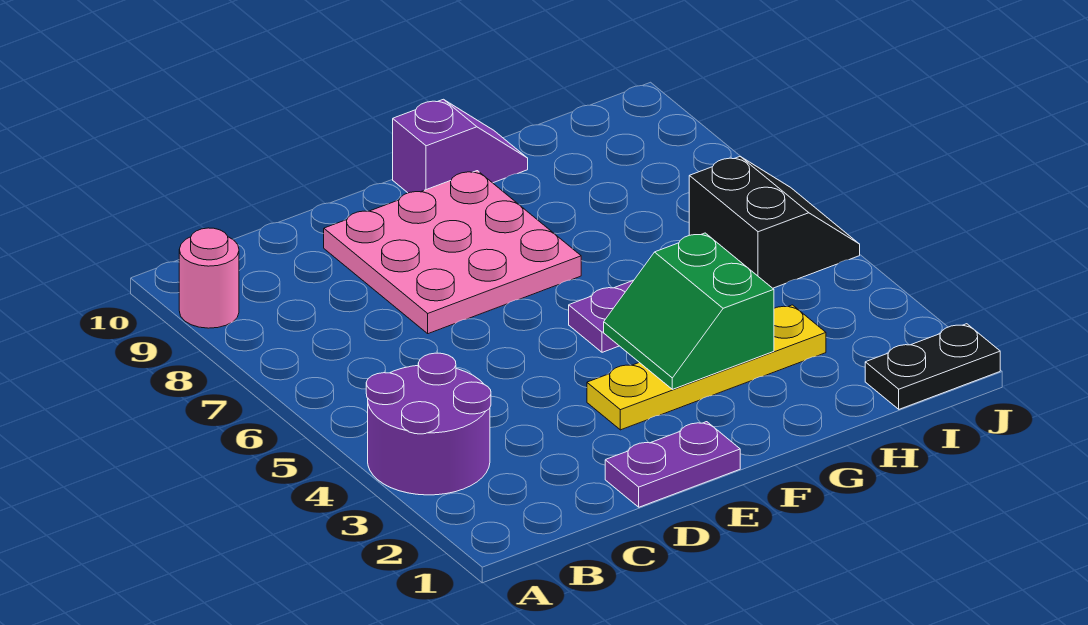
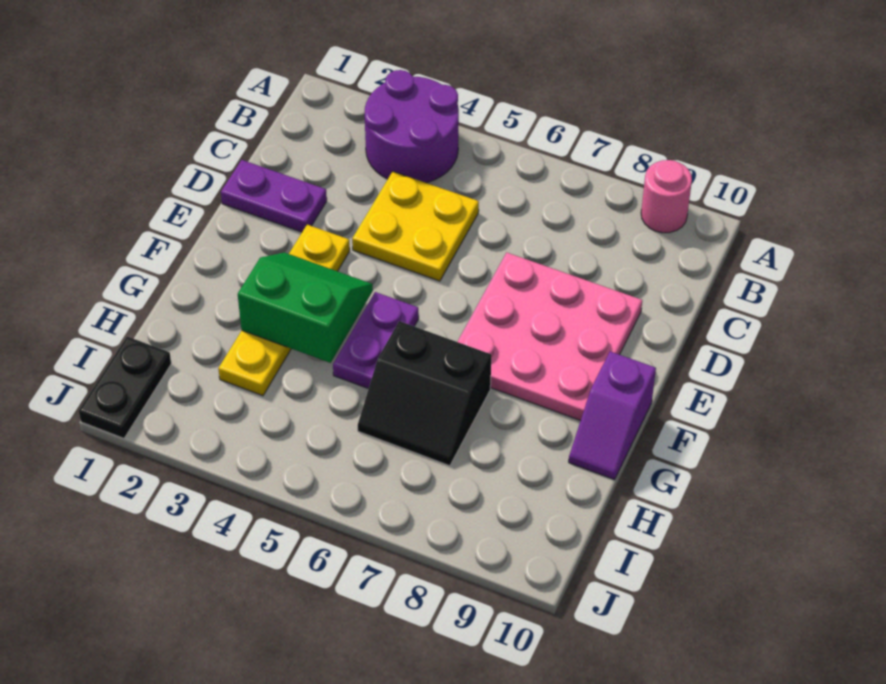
none -> yellow plate C4:D5 level 1
purple plate D1:E1 level 1 -> purple plate D1:D2 level 1
black slope I5:J6 level 1 top I -> black slope G6:H7 level 1 top G

